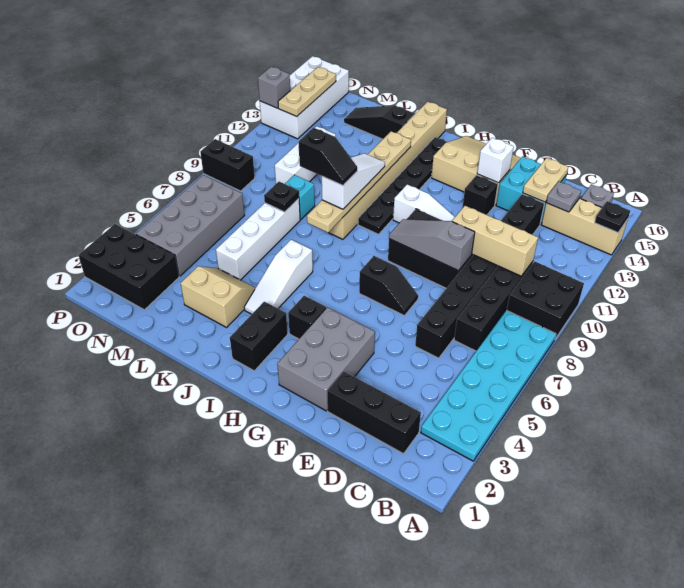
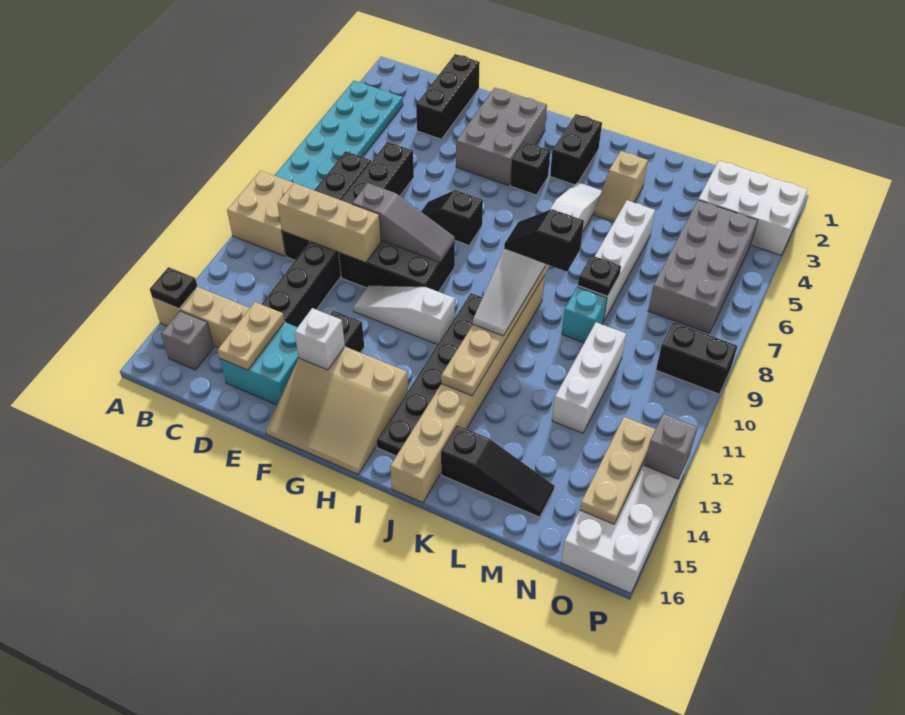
black brick A9:B10 level 1 -> tan brick A9:B10 level 1
black brick C2:E2 level 1 -> black brick D1:D3 level 1
grey plate C14 level 2 -> none
tan slope K3:L4 level 1 top 3 -> tan slope K3:K4 level 1 top 3
black brick N2:P3 level 1 -> white brick N2:P3 level 1

